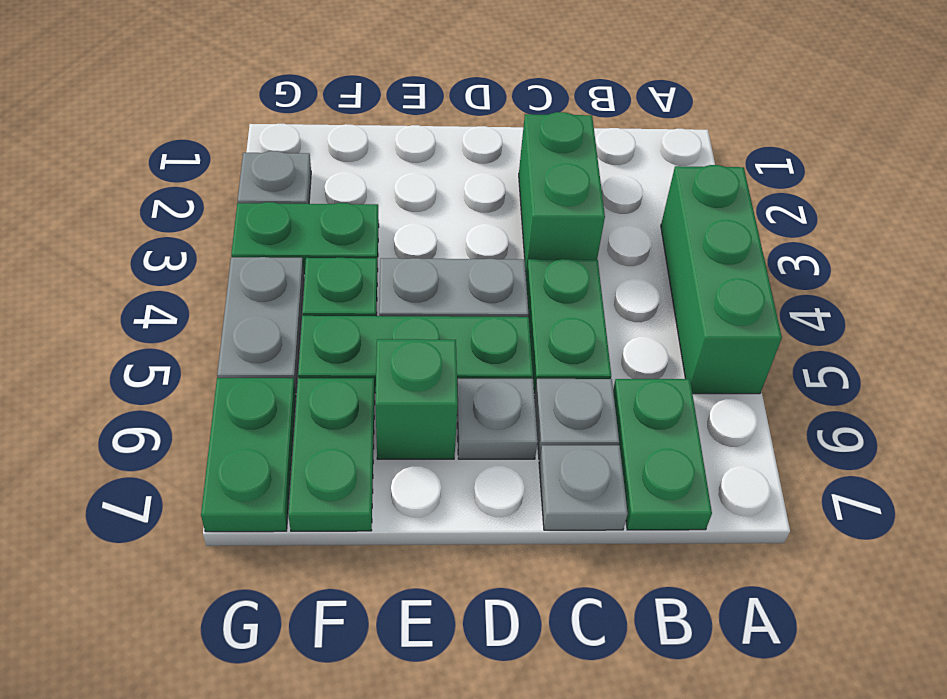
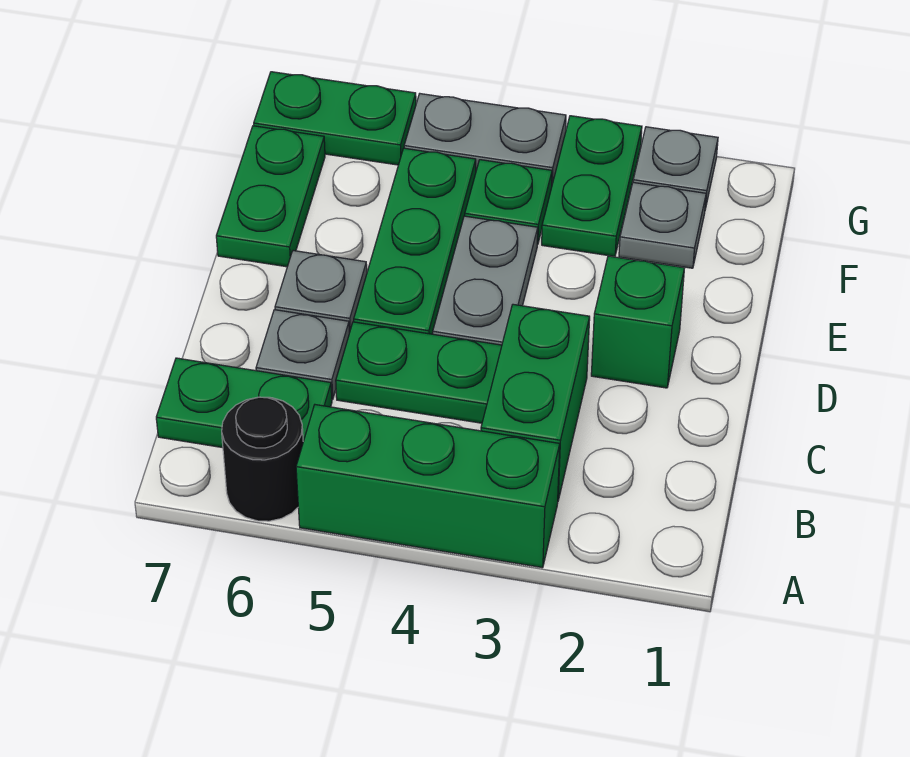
none -> black round brick A6 level 1
green brick C2:C3 level 1 -> green brick B3:C3 level 1
grey plate C7 level 1 -> grey plate F2 level 1
green brick E6 level 1 -> green brick D2 level 1
green plate F6:F7 level 1 -> green plate E7:F7 level 1

